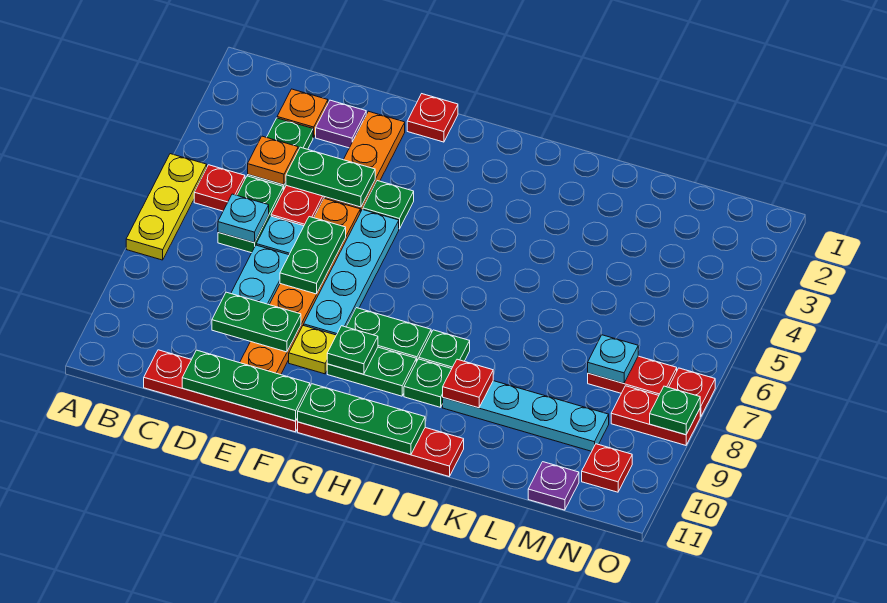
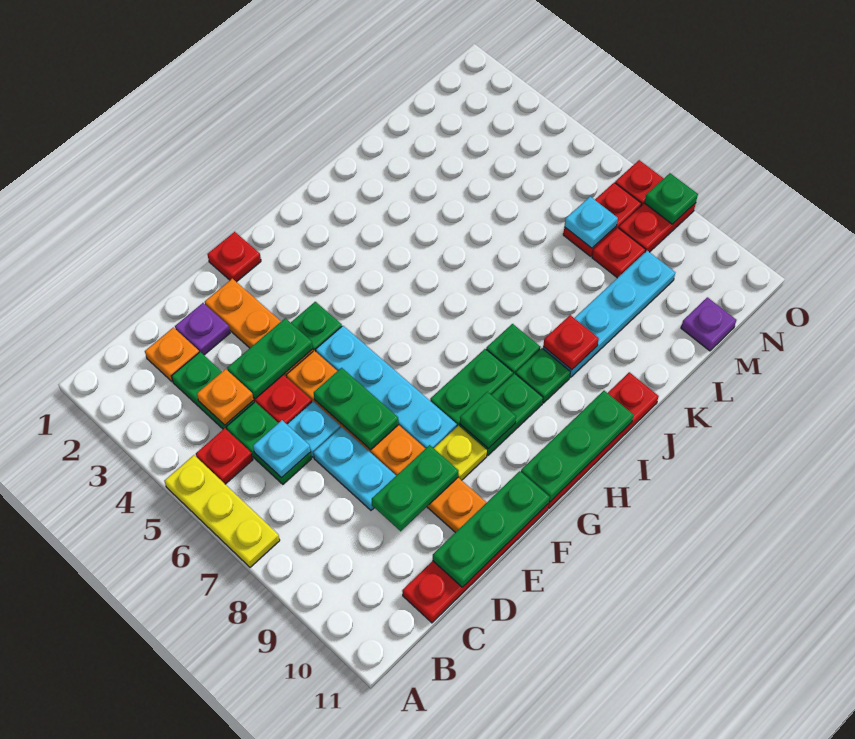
red plate N10 level 1 -> red plate M8 level 1

